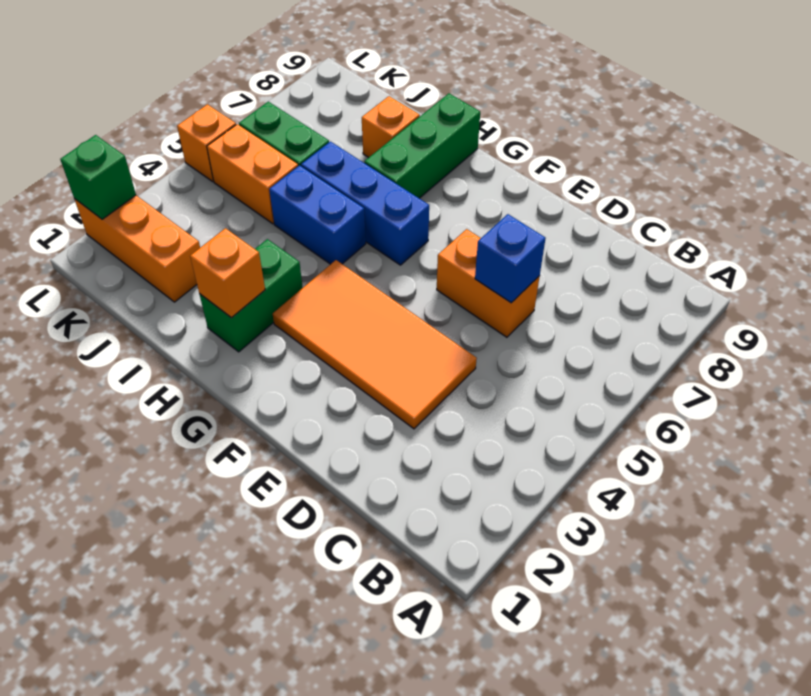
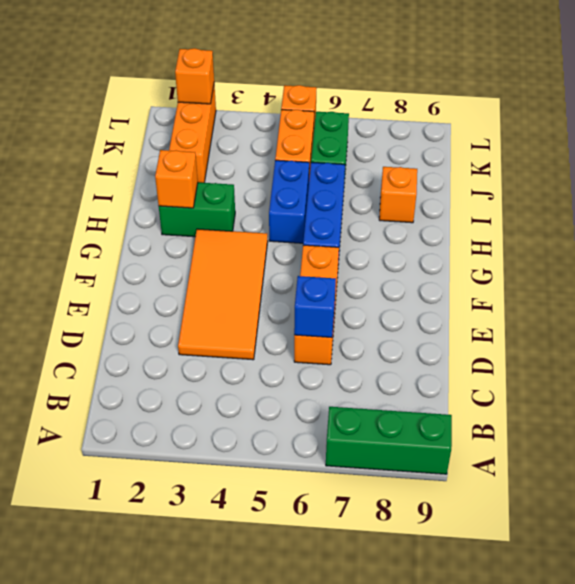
orange brick D6:E6 level 1 -> orange brick D6:F6 level 1
green brick H7:H9 level 1 -> green brick A7:A9 level 1
green brick L2 level 2 -> orange brick L2 level 2

